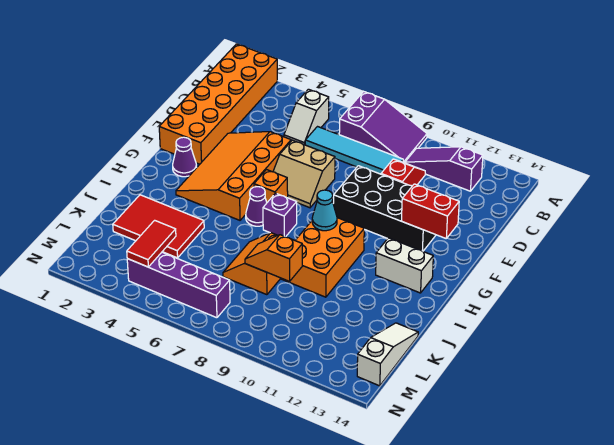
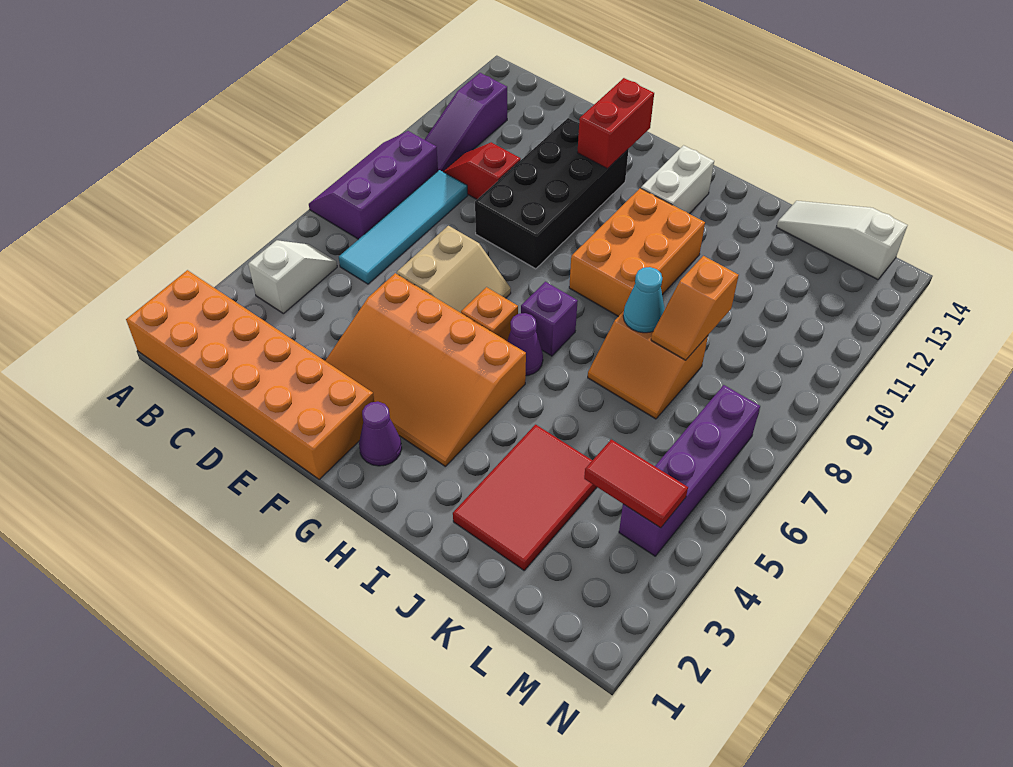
purple slope A7:B9 level 1 top 7 -> purple slope A7:B9 level 1 top B
white slope B5:C5 level 1 top B -> white slope B4:B5 level 1 top 4
orange brick H9:J10 level 1 -> orange brick H9:I11 level 1
cyan cone H9 level 2 -> cyan cone J8 level 2

